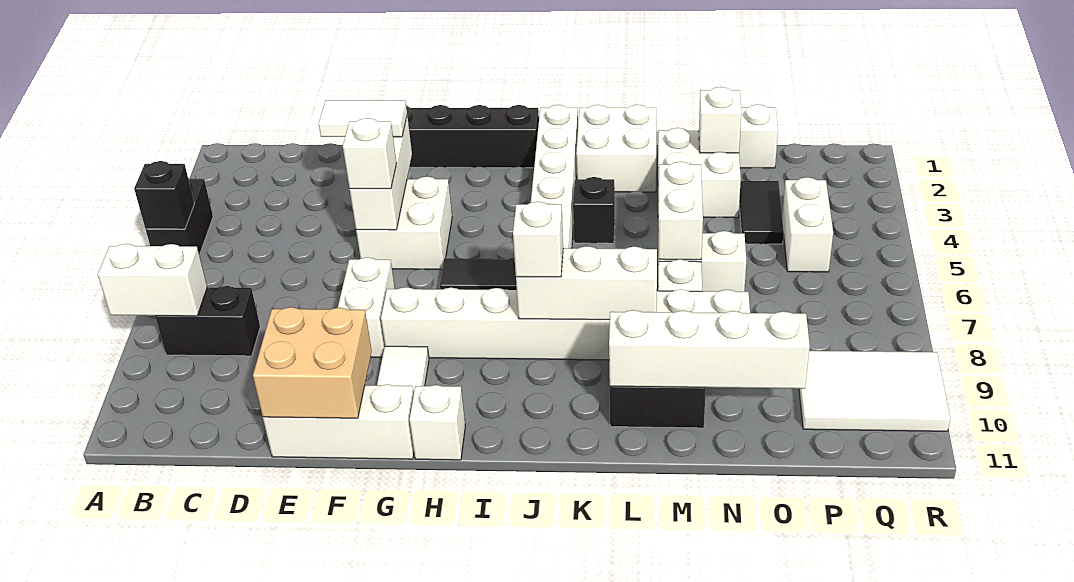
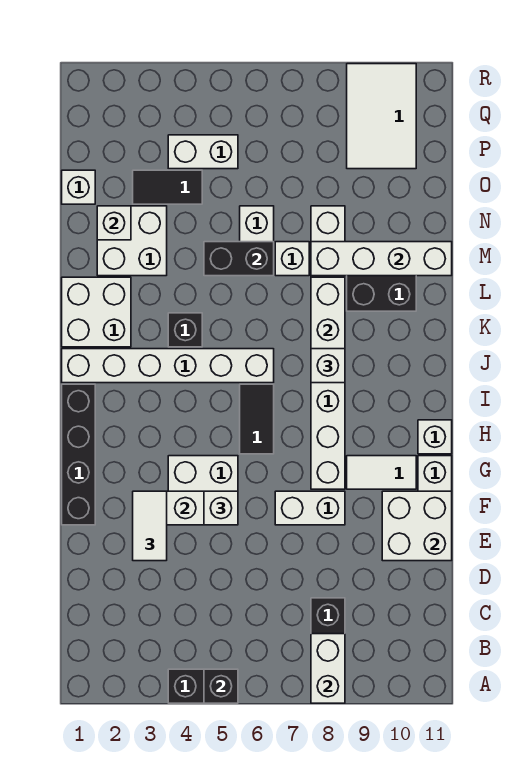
tan brick E10:F11 level 2 -> white brick E10:F11 level 2
white brick L10:O10 level 2 -> white brick M8:M11 level 2
white brick M5:M6 level 2 -> black brick M5:M6 level 2

